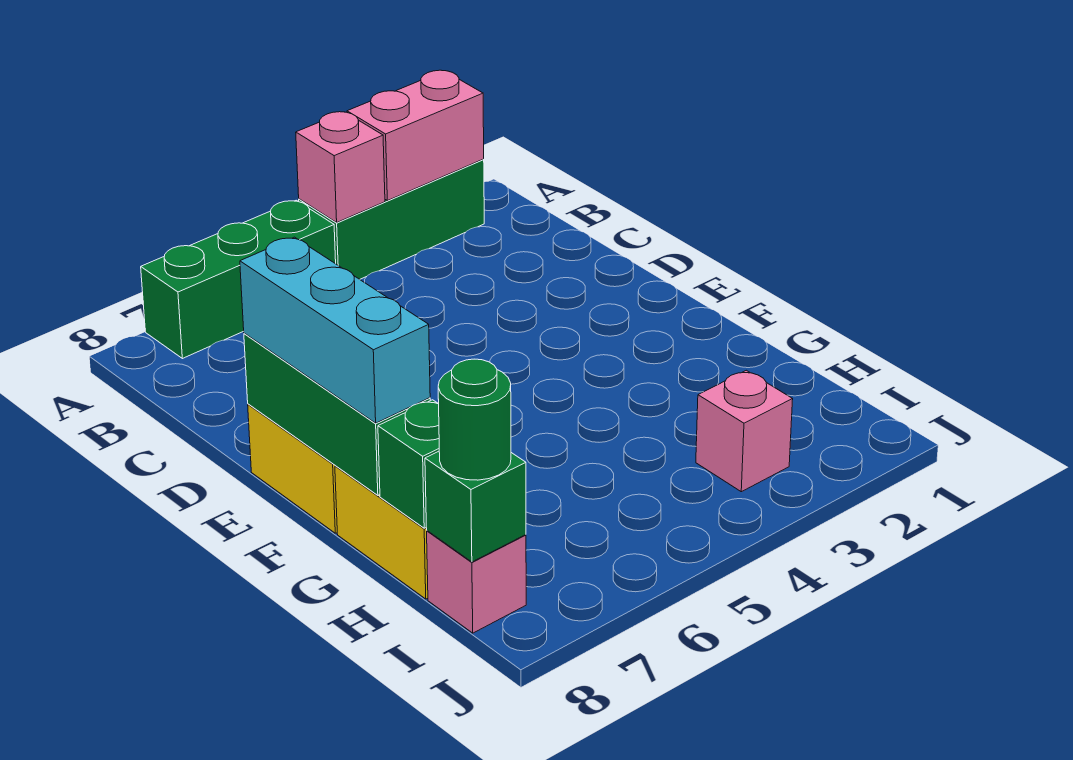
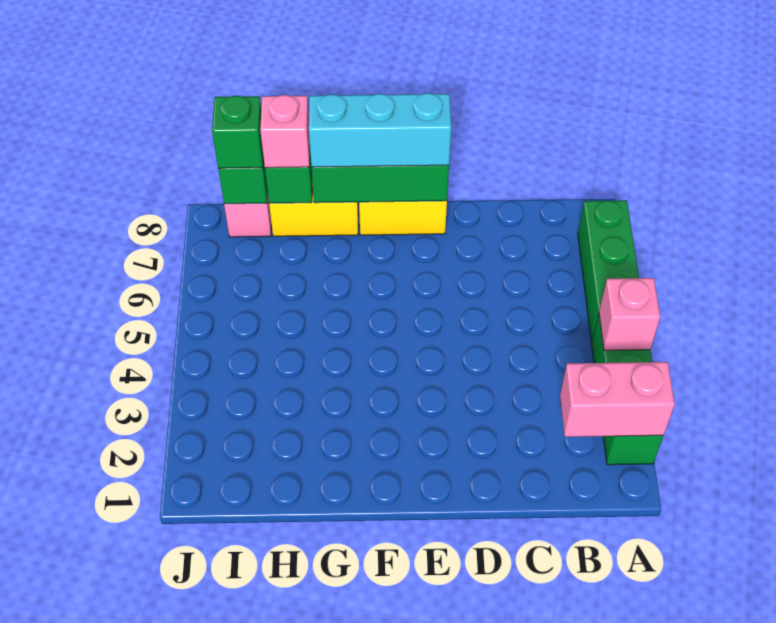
pink brick A2:A3 level 2 -> pink brick A2:B2 level 2
pink brick I3 level 1 -> pink brick H8 level 3
green round brick I8 level 3 -> green brick I8 level 3

